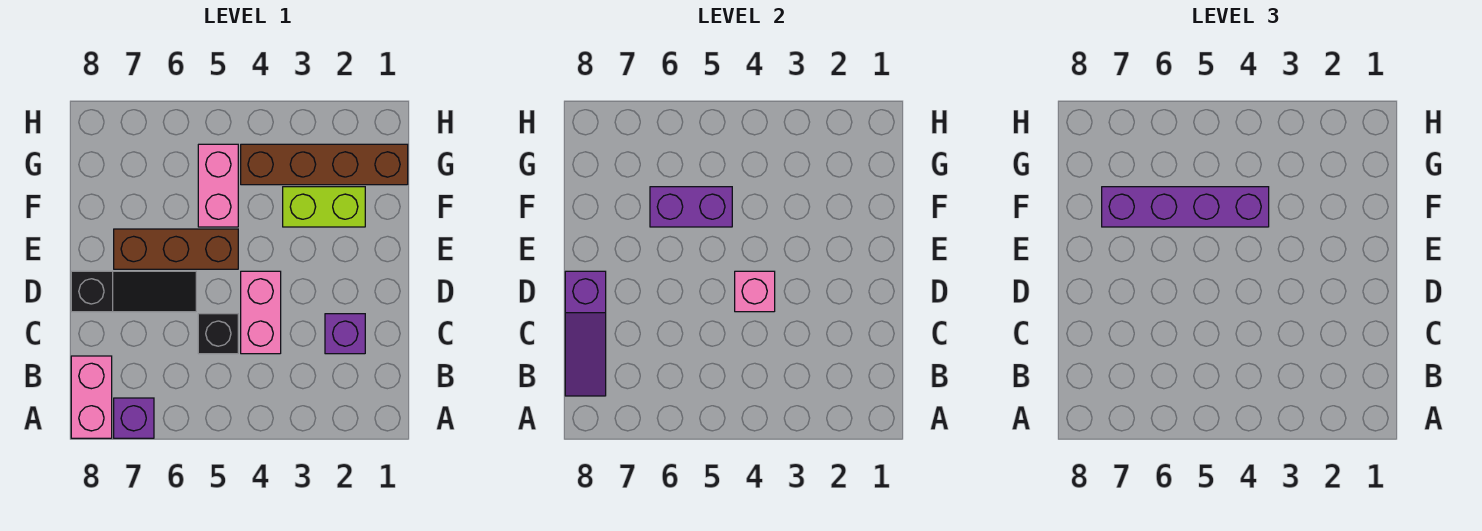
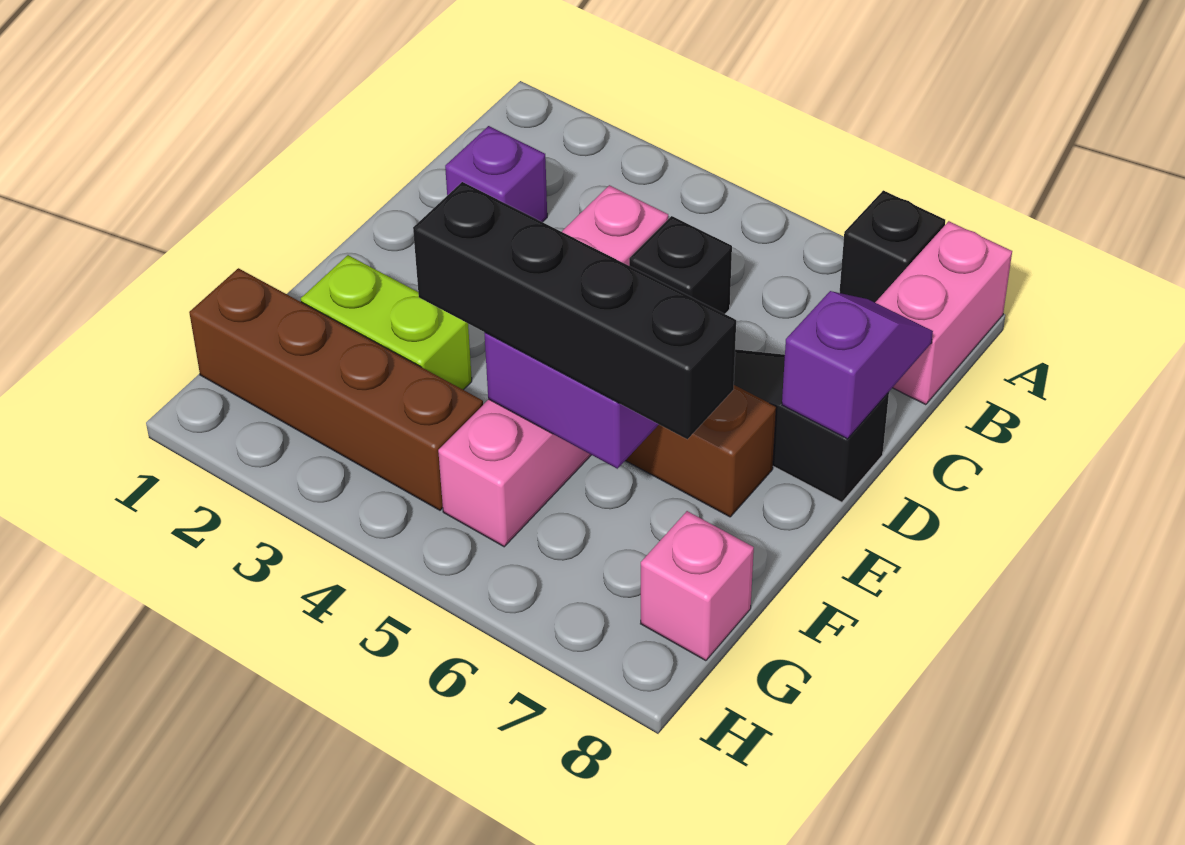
purple brick A7 level 1 -> black brick A7 level 1
purple slope B8:D8 level 2 top D -> purple slope C8:D8 level 2 top D
pink brick D4 level 2 -> pink brick G8 level 1
purple brick F4:F7 level 3 -> black brick F4:F7 level 3

